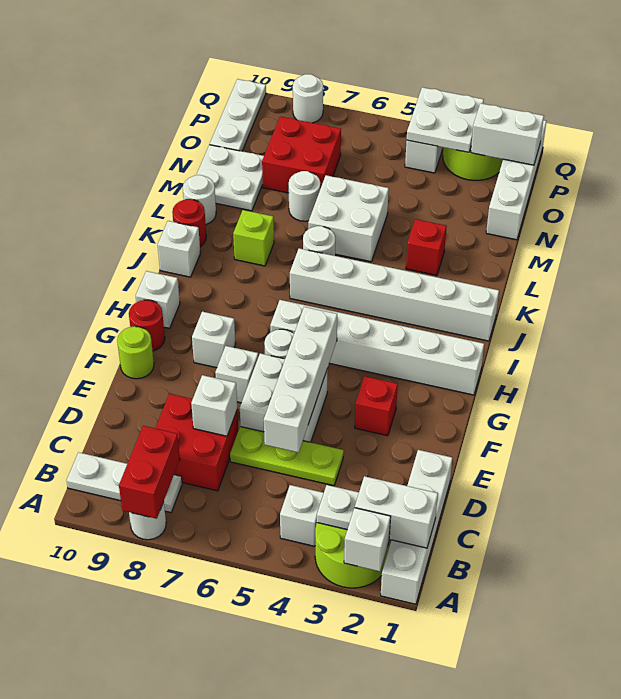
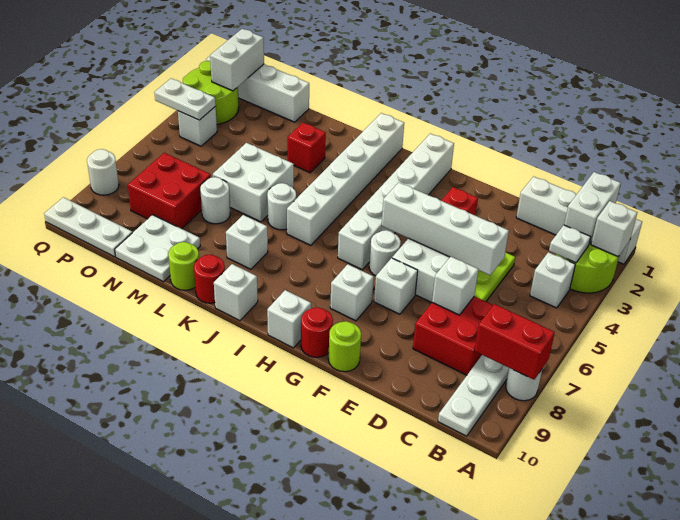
lime brick K8 level 1 -> white brick K8 level 1
white round brick L10 level 1 -> lime round brick L10 level 1
white plate P3:Q4 level 2 -> white plate P4:Q4 level 2

